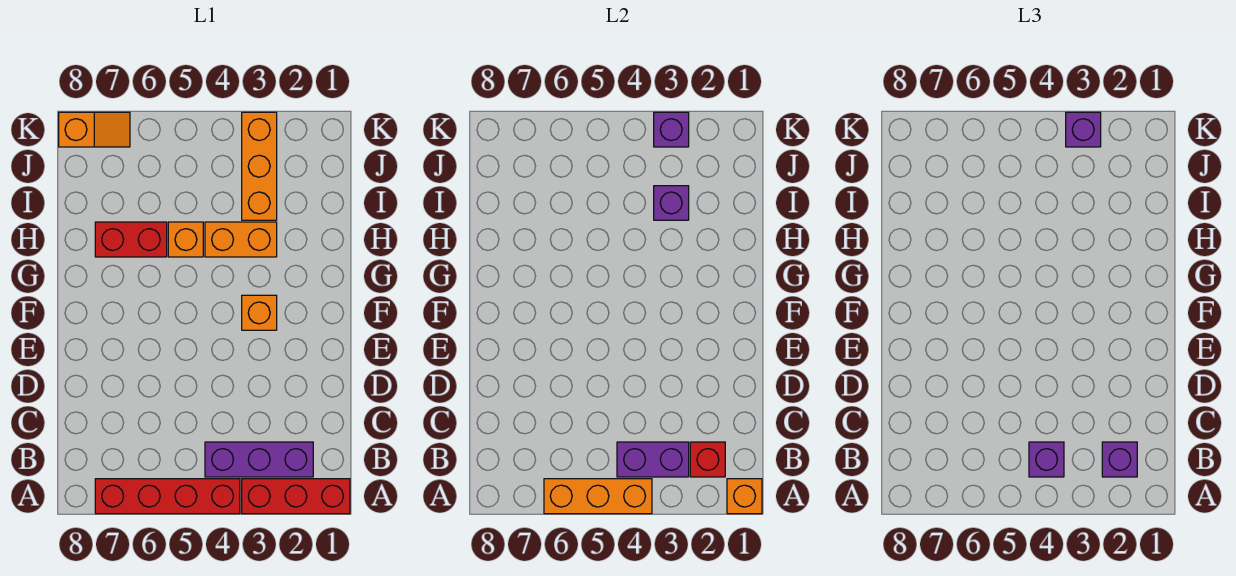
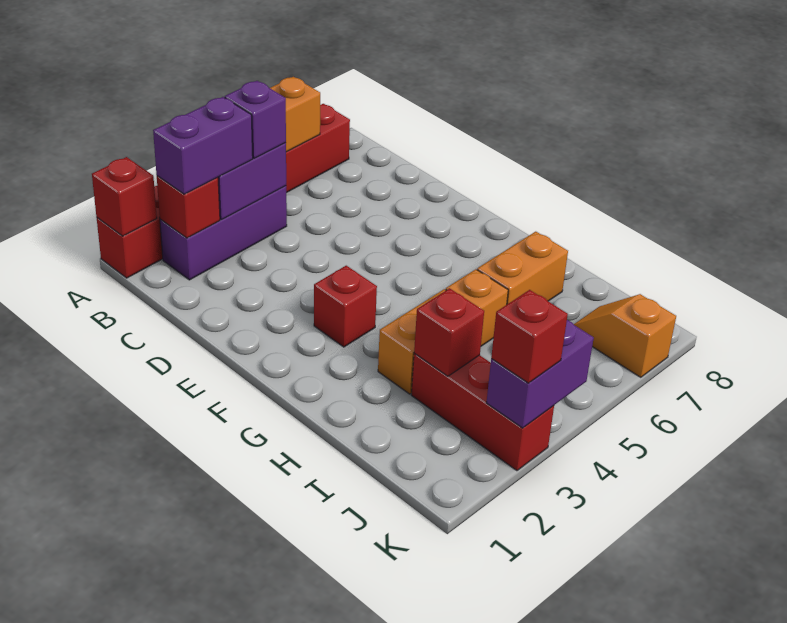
orange brick A1 level 2 -> red brick A1 level 2
purple brick B2 level 3 -> purple brick B2:B3 level 3
orange brick F3 level 1 -> red brick F3 level 1
red brick H6:H7 level 1 -> orange brick H6:H7 level 1
orange brick I3:K3 level 1 -> red brick I3:K3 level 1
purple brick I3 level 2 -> red brick I3 level 2
purple brick K3 level 2 -> purple brick K3:K4 level 2
purple brick K3 level 3 -> red brick K3 level 3
orange slope K7:K8 level 1 top 8 -> orange slope J7:K7 level 1 top K

